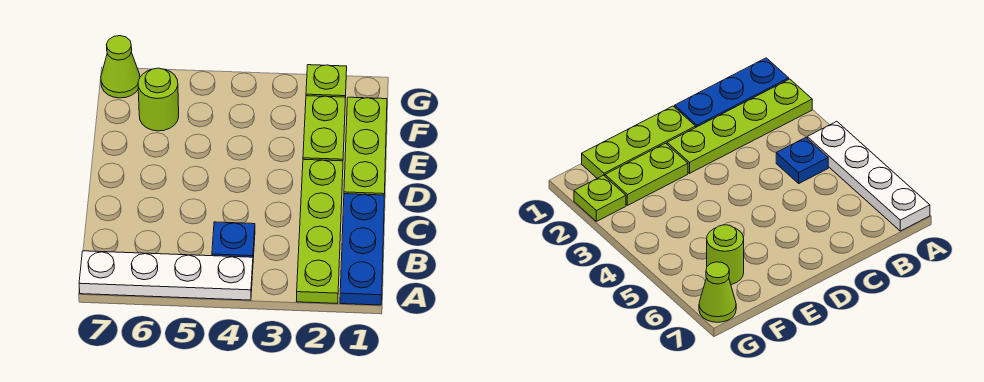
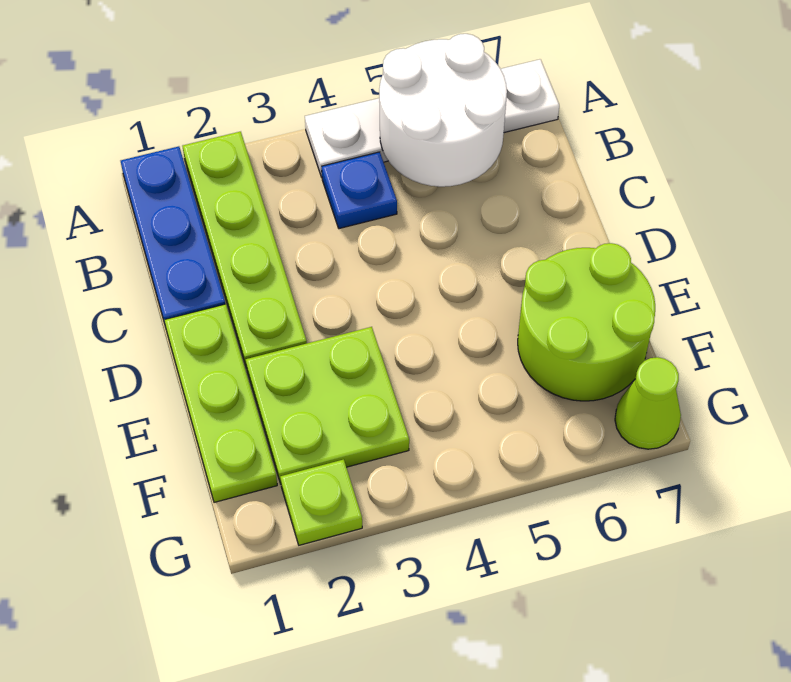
none -> white round brick A5:B6 level 2
lime plate E2:F2 level 1 -> lime plate E2:F3 level 1
lime round brick F6 level 1 -> lime round brick E6:F7 level 1

